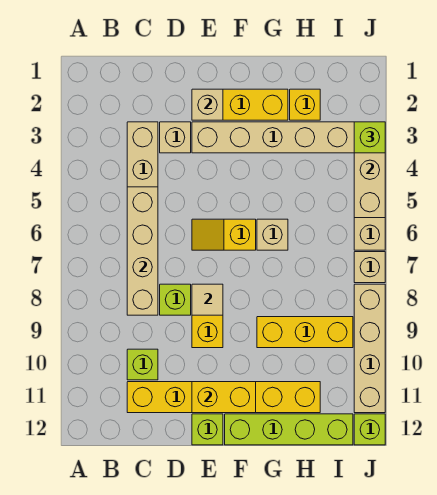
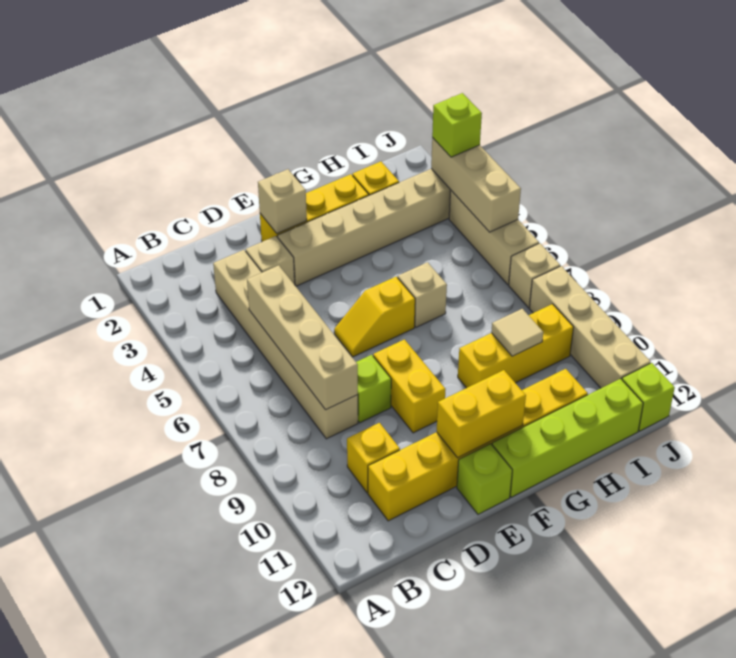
lime brick C10 level 1 -> yellow brick C10 level 1
tan tile E8 level 2 -> tan tile H9 level 2

